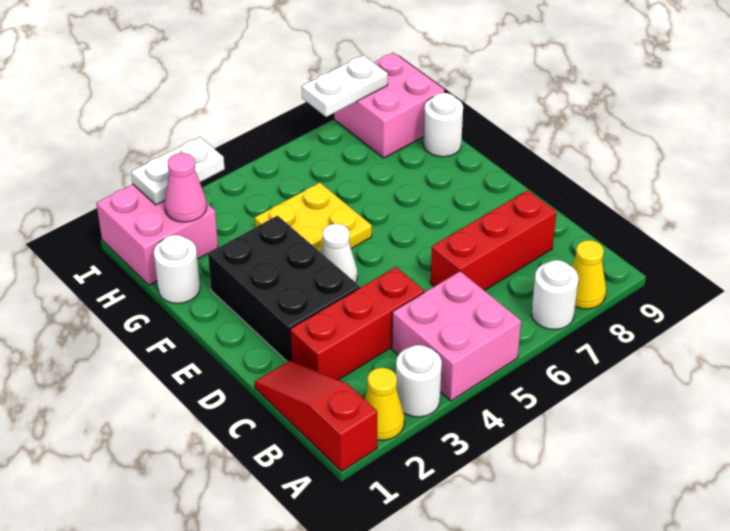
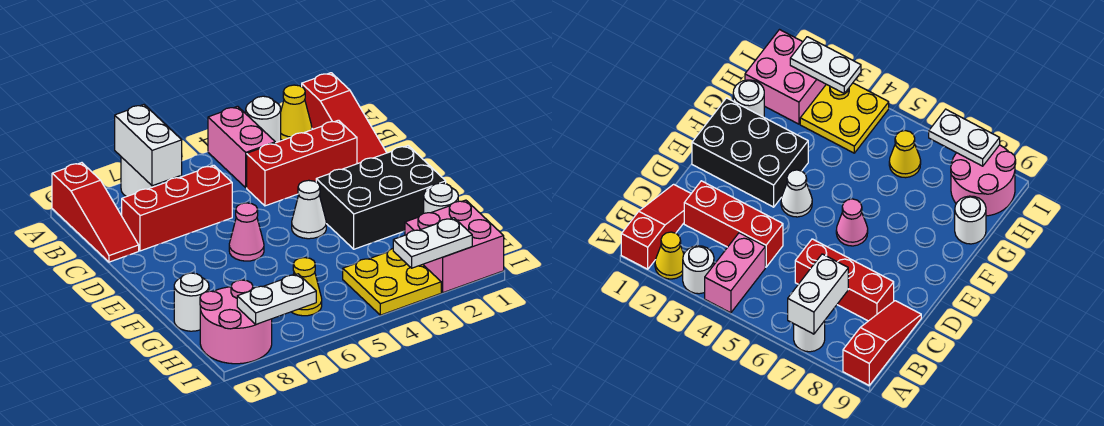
pink brick A4:B5 level 1 -> pink brick A4:B4 level 1
none -> white brick A7:B7 level 2
yellow cone A8 level 1 -> yellow cone H6 level 1
none -> red slope A9:C9 level 1 top A
black brick D2:F3 level 1 -> black brick E1:F3 level 1
yellow plate F4:G5 level 1 -> yellow plate H3:I4 level 1
pink cone H2 level 2 -> pink cone E6 level 1
pink brick H8:I9 level 1 -> pink round brick H8:I9 level 1

